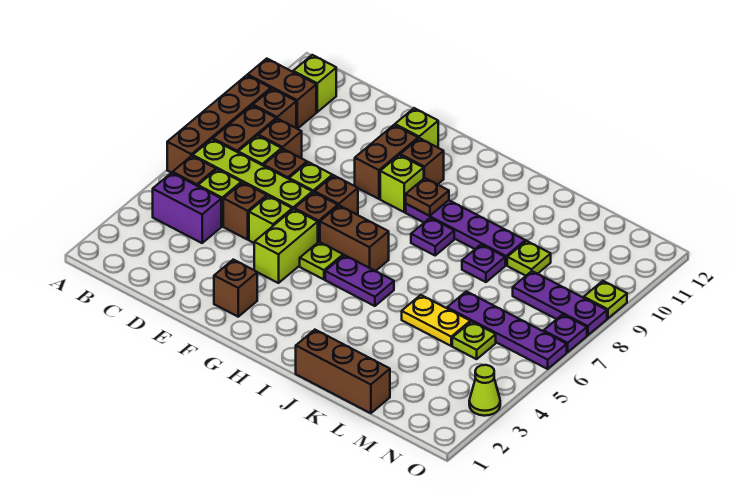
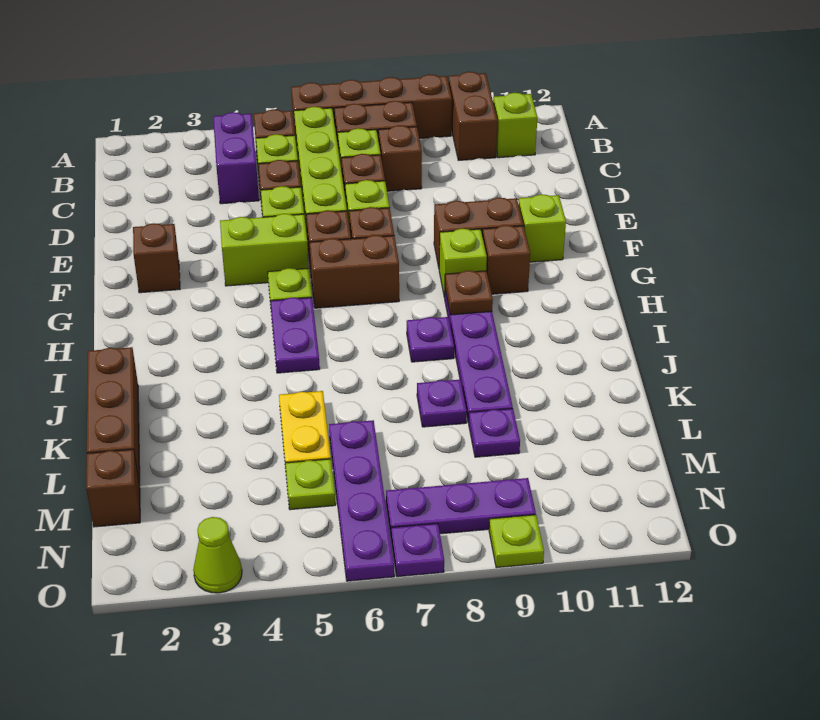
brown brick B9 level 1 -> brown brick M1 level 1
brown brick G6:H6 level 1 -> brown brick G6:G7 level 1
lime plate L9 level 1 -> purple plate L9 level 1
purple plate M8:O8 level 1 -> purple plate N7:N9 level 1

